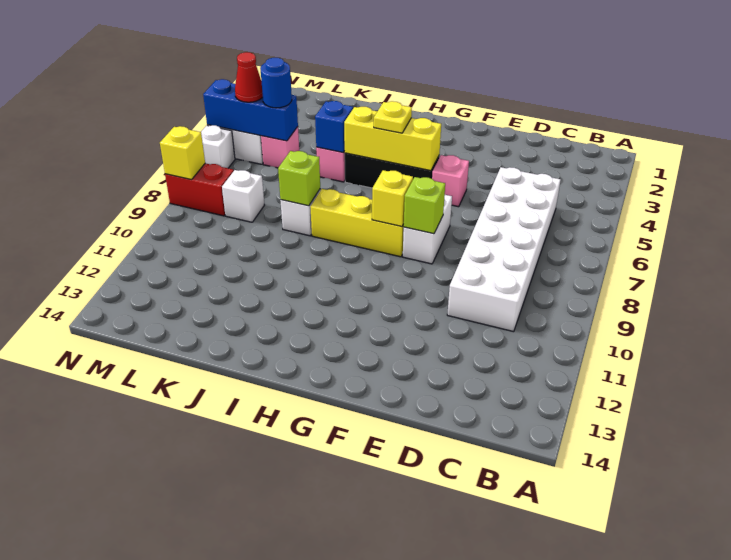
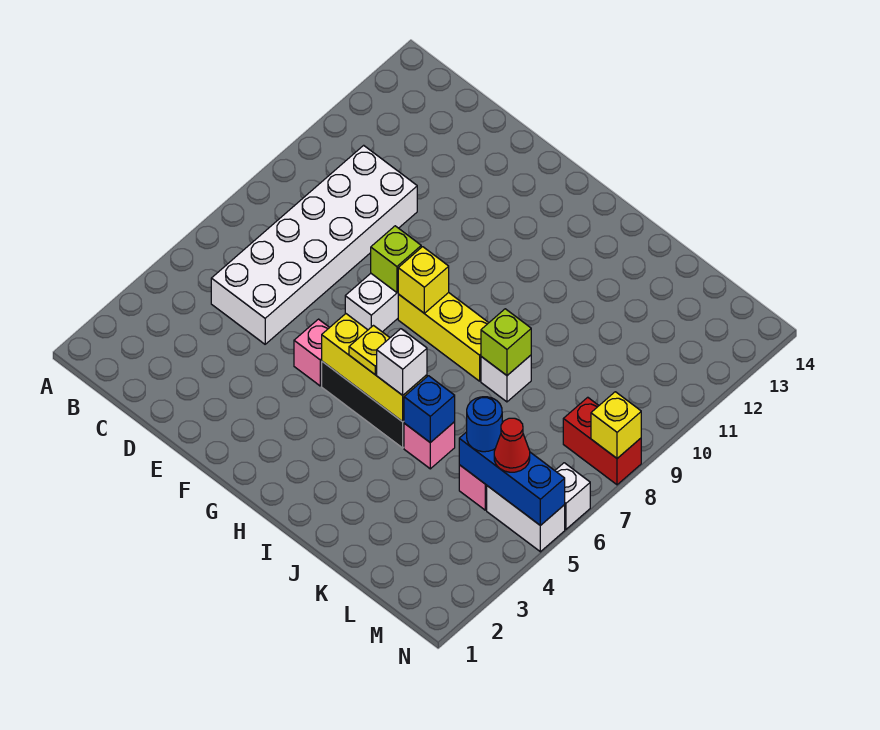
white brick L8 level 1 -> white brick I5 level 3

